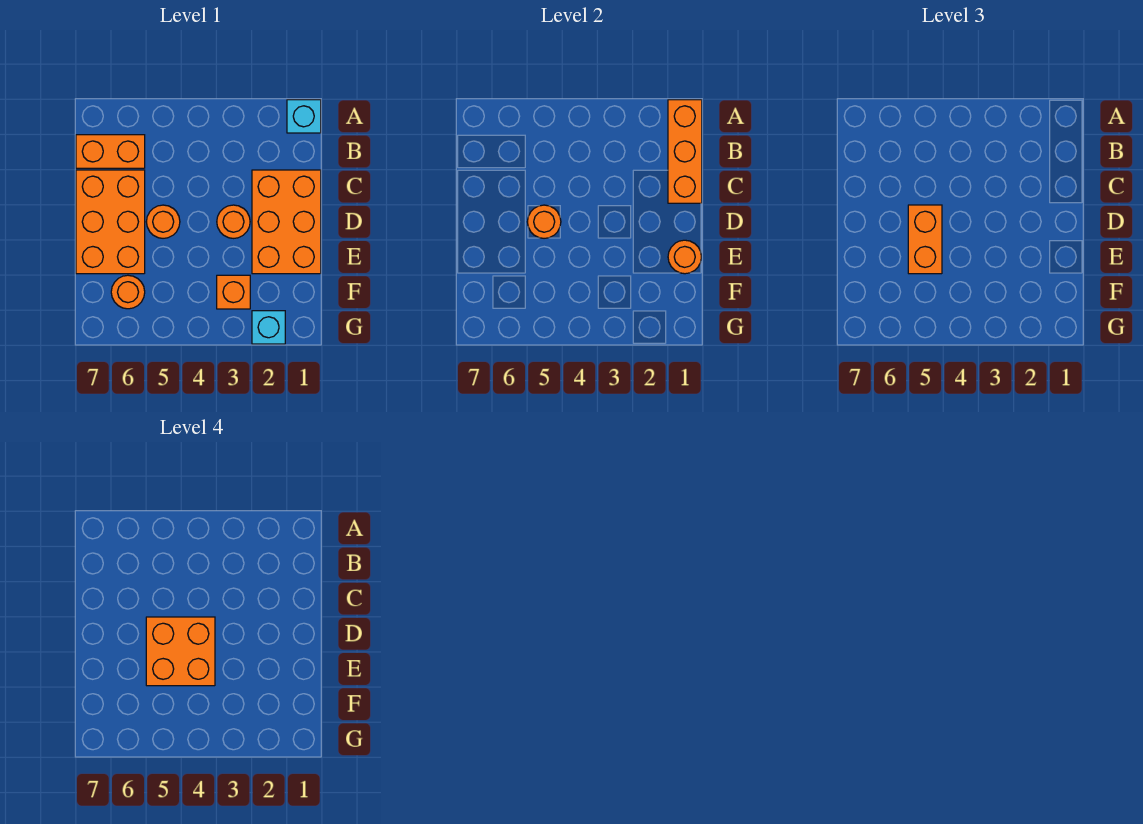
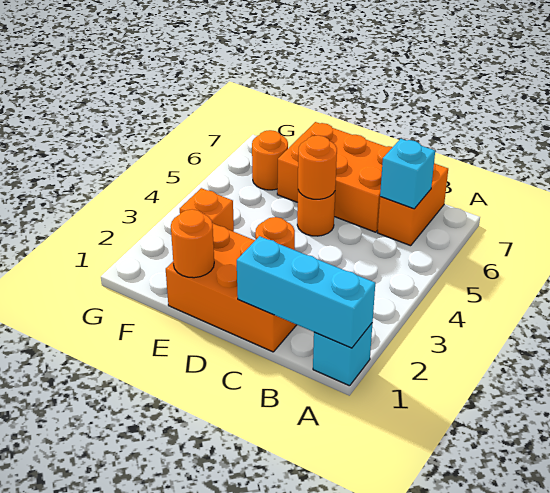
orange brick A1:C1 level 2 -> cyan brick A1:C1 level 2
orange brick D4:E5 level 4 -> none
orange brick D5:E5 level 3 -> none
cyan brick G2 level 1 -> cyan brick B6 level 2

